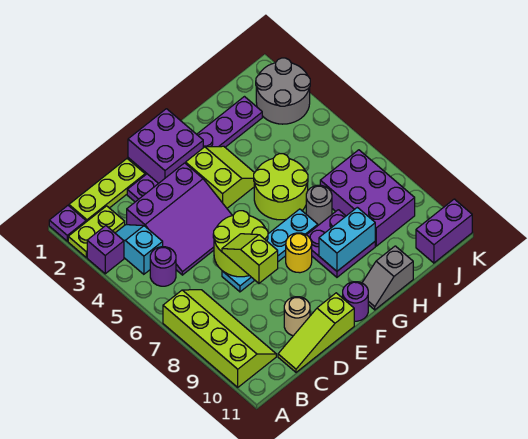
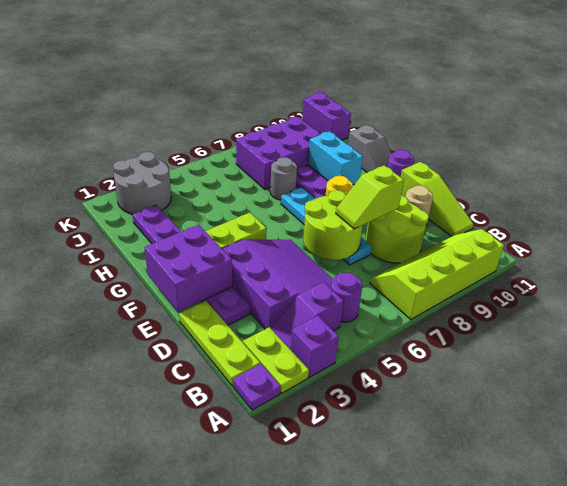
cyan slope B3:B4 level 1 top 4 -> purple slope B3:B4 level 1 top 4
lime round brick G5:H6 level 1 -> lime round brick C8:D9 level 1

